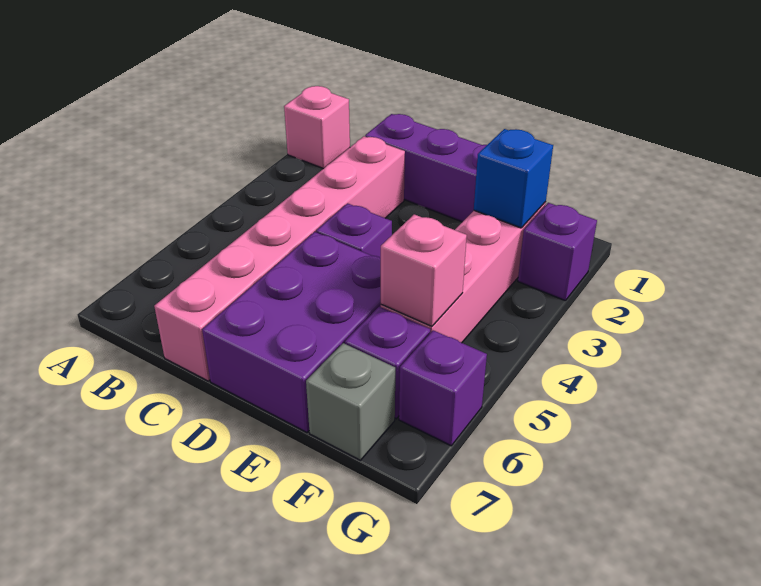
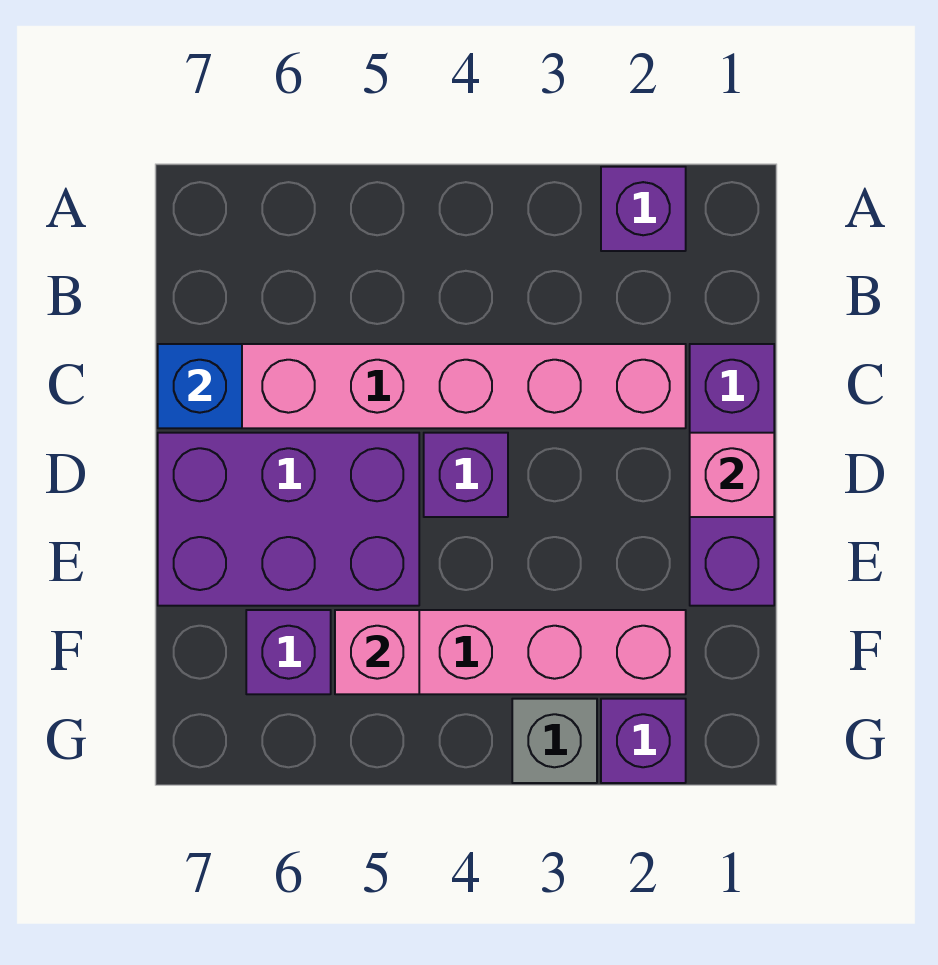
pink brick A1 level 1 -> pink brick D1 level 2
blue brick F2 level 2 -> blue brick C7 level 2
grey brick F7 level 1 -> grey brick G3 level 1
purple brick G6 level 1 -> purple brick A2 level 1

